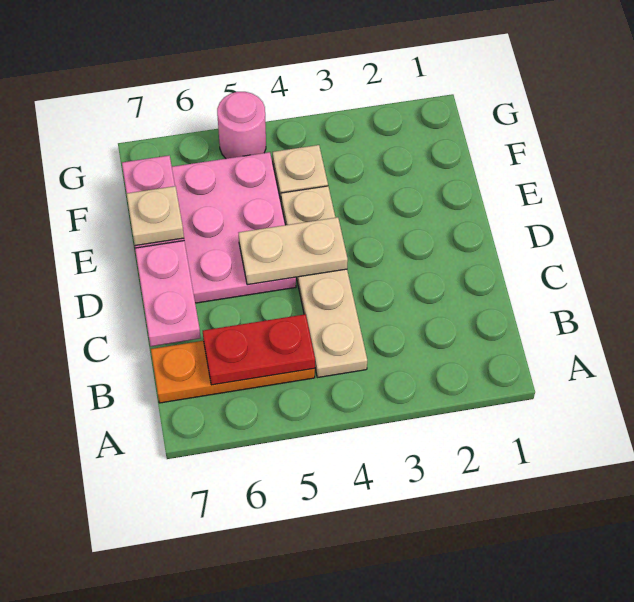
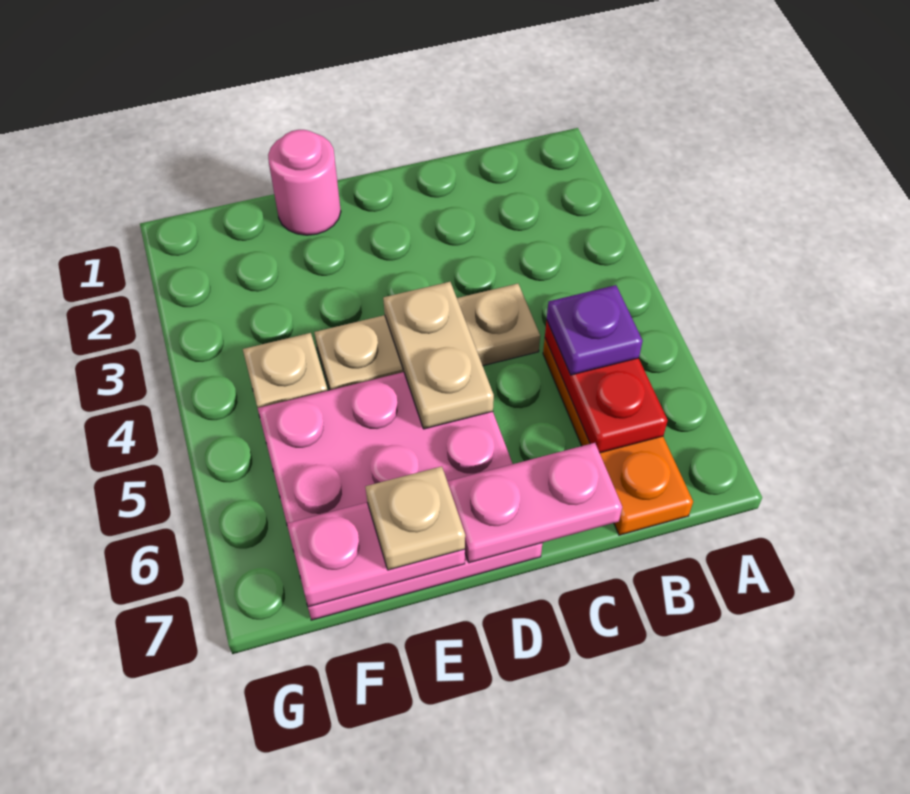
tan plate B4:E4 level 1 -> tan plate C4:E4 level 1
none -> purple plate B5 level 3
pink round brick G5 level 1 -> pink round brick E1 level 1

